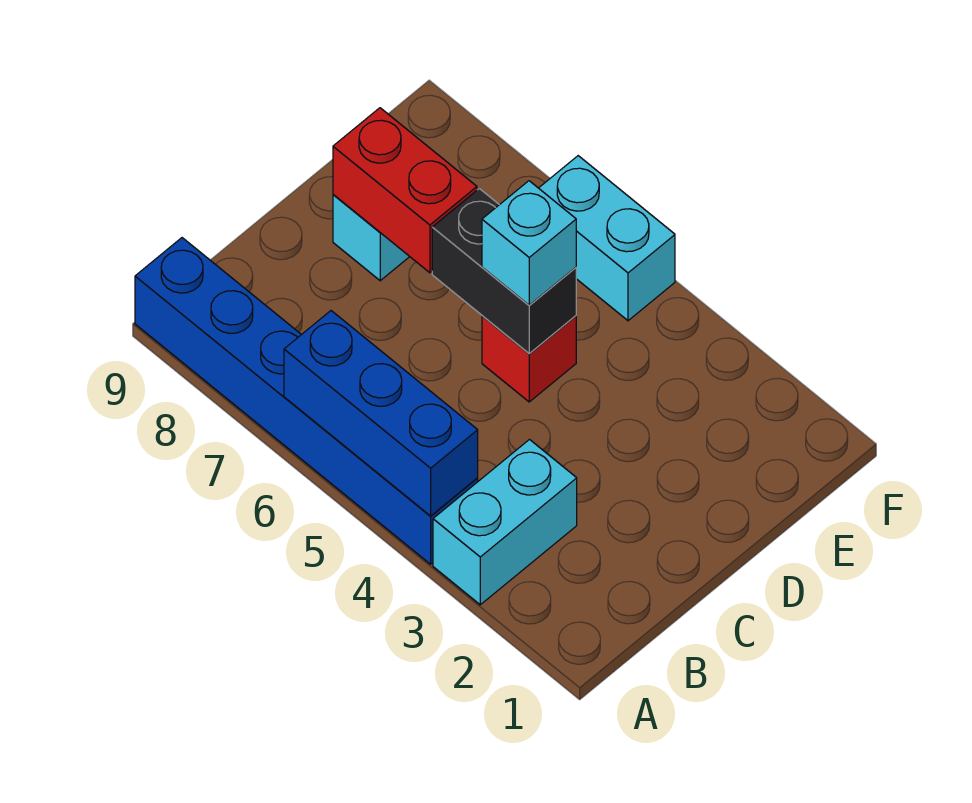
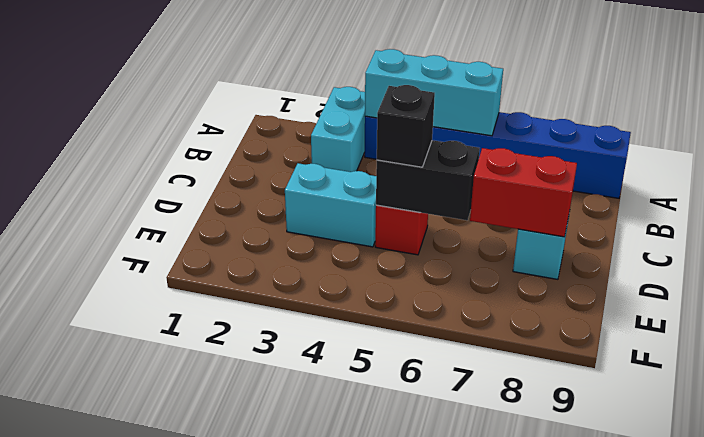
blue brick A4:A6 level 2 -> cyan brick A4:A6 level 2
cyan brick D5 level 3 -> black brick D5 level 3
cyan brick F5:F6 level 1 -> cyan brick D3:D4 level 1

